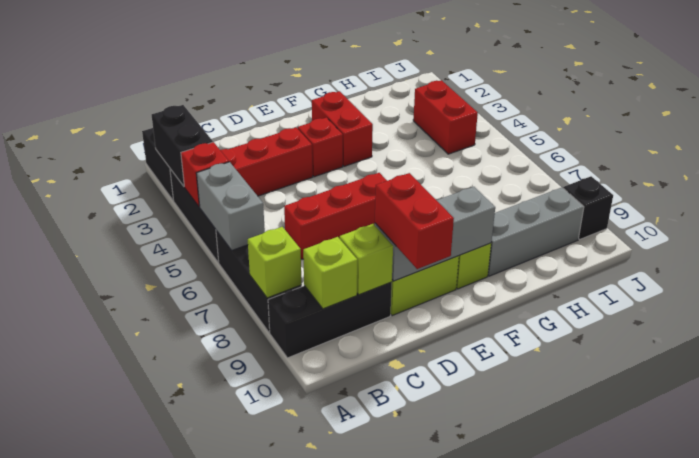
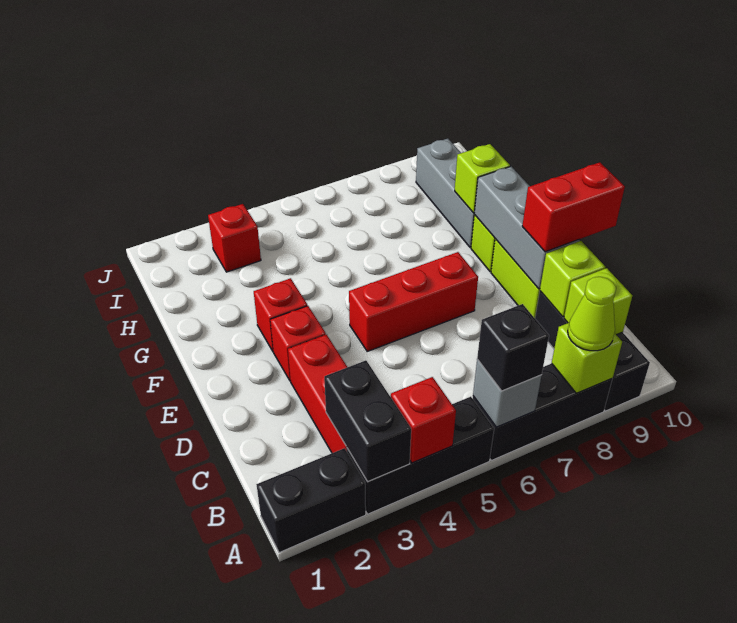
black brick A2:A3 level 2 -> black brick A3:B3 level 2
grey brick A5:A6 level 2 -> grey brick A6 level 2
none -> lime cone A8 level 3
red brick C6:E6 level 1 -> red brick E5:E7 level 1
red brick F2:F3 level 1 -> red brick F3 level 1
none -> lime brick G9 level 2
red brick I3:I4 level 1 -> red brick I3 level 1
black brick J9 level 1 -> black brick A6 level 3

